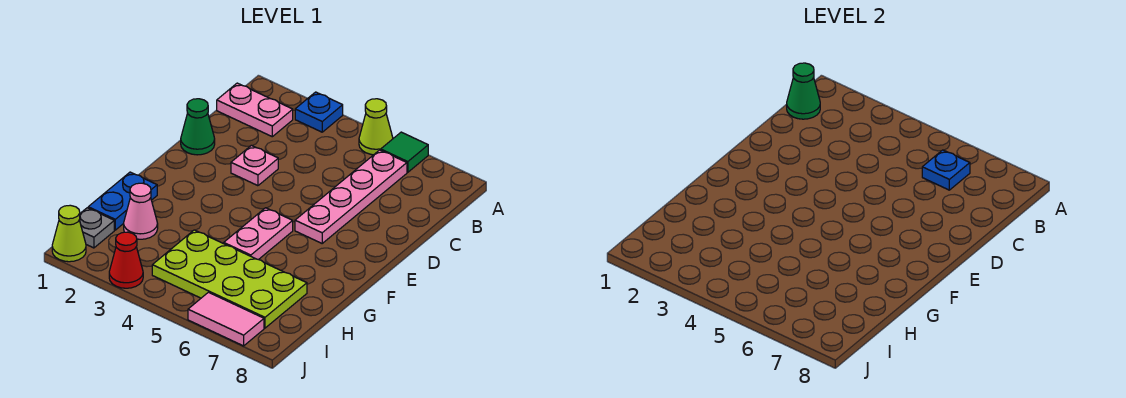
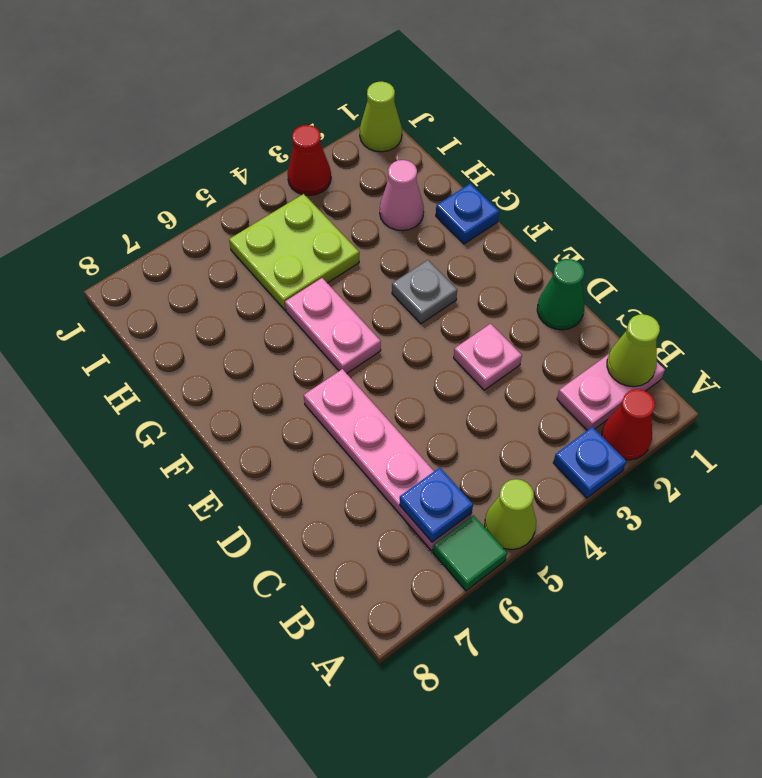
none -> red cone A2 level 1
green cone B1 level 2 -> lime cone B1 level 2
blue plate G1:H1 level 1 -> blue plate G1 level 1
lime plate H4:I7 level 1 -> lime plate H4:I5 level 1
grey plate I1 level 1 -> grey plate F3 level 1
pink tile J6:J7 level 1 -> none

